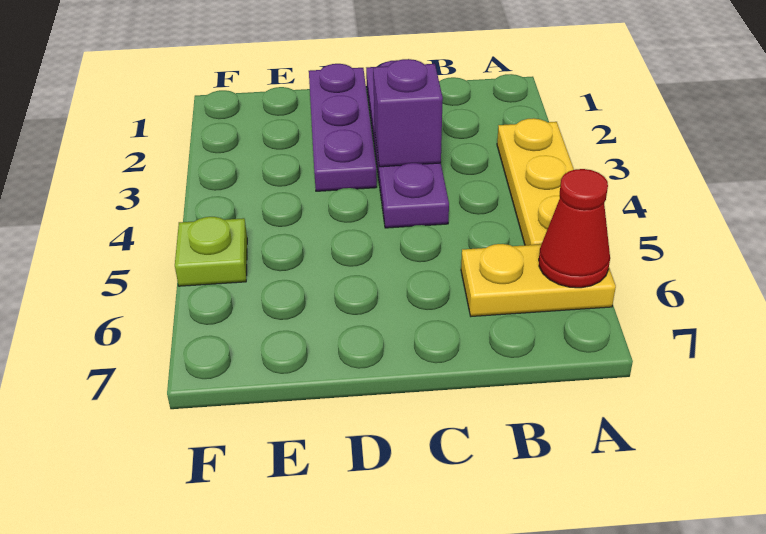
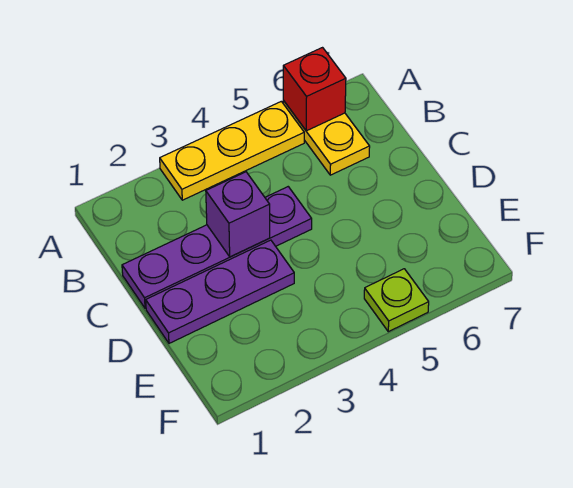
red cone A6 level 2 -> red brick A6 level 2

